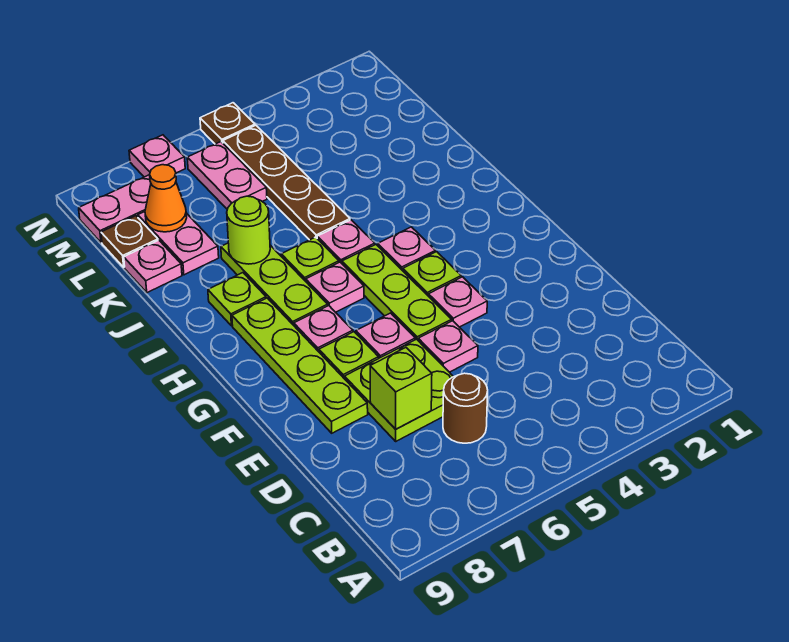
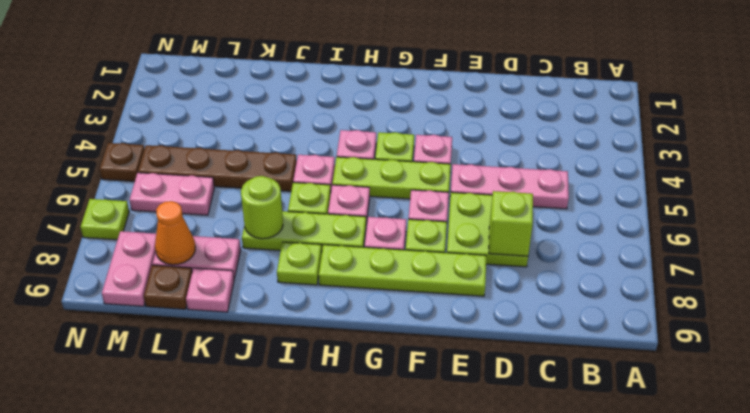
brown round brick C6 level 1 -> none
pink plate E5 level 1 -> pink plate C5:E5 level 1
pink plate N7 level 1 -> lime plate N7 level 1

